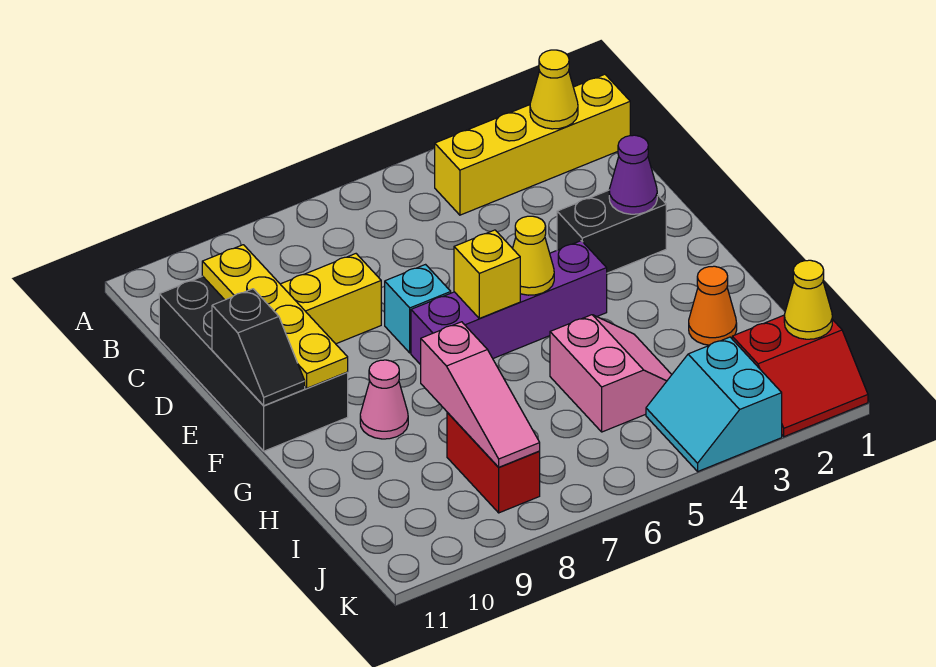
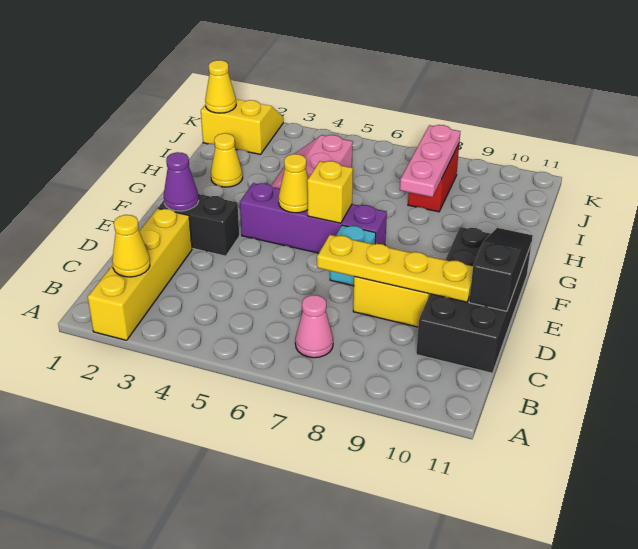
yellow brick B1:B4 level 1 -> yellow brick A2:D2 level 1
yellow plate C10:F10 level 2 -> yellow plate D7:D10 level 2
black slope E11:F11 level 2 top E -> black slope D11:F11 level 2 top D
pink cone G9 level 1 -> pink cone B7 level 1
orange cone H2 level 1 -> yellow cone H2 level 1
pink slope H8:J8 level 2 top H -> pink plate H8:J8 level 2
red slope J1:K2 level 1 top J -> yellow slope J1:K2 level 1 top J
cyan slope J3:K4 level 1 top 3 -> none

